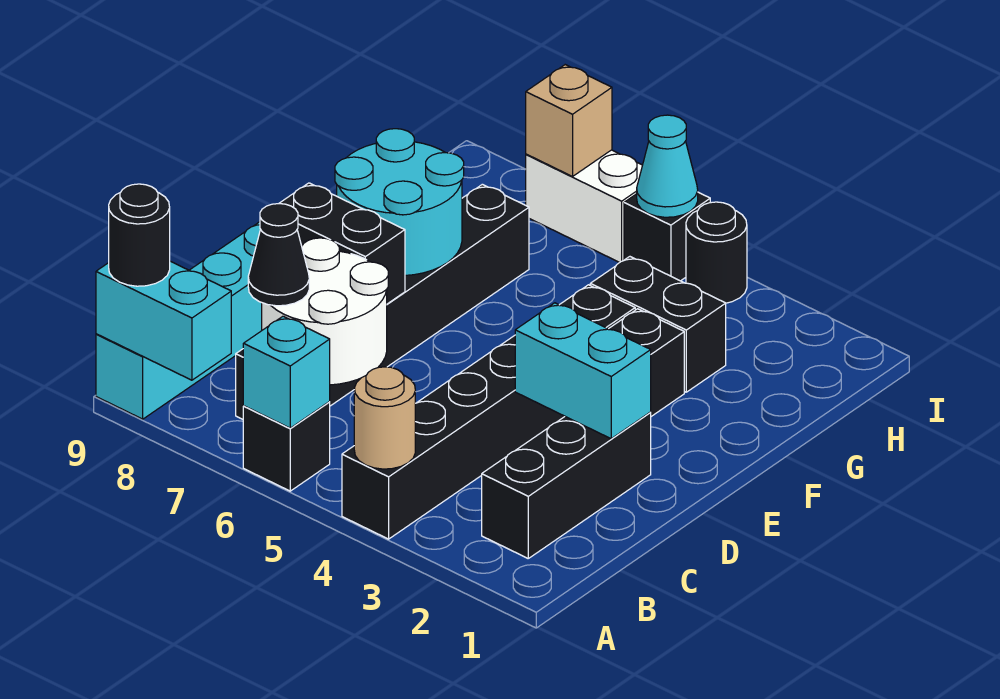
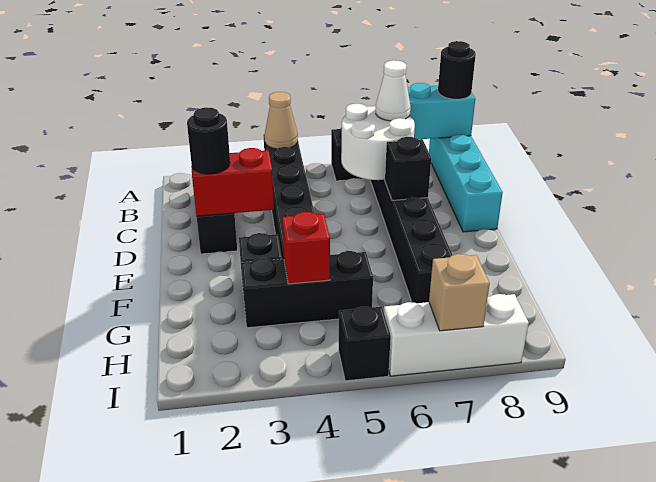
tan round brick A4 level 2 -> tan cone A4 level 2
cyan brick A6 level 2 -> none
black cone B7 level 3 -> white cone B7 level 3
cyan brick D2:D3 level 2 -> red brick D2:D3 level 2
black brick D7:D8 level 2 -> black brick D7 level 2
cyan round brick E7:F8 level 2 -> none
black brick G3:G4 level 1 -> black brick G3:G5 level 1
none -> red brick G4 level 2
black round brick I4 level 1 -> black round brick D2 level 3
cyan cone I5 level 2 -> none
white brick I6:I7 level 1 -> white brick I6:I8 level 1

